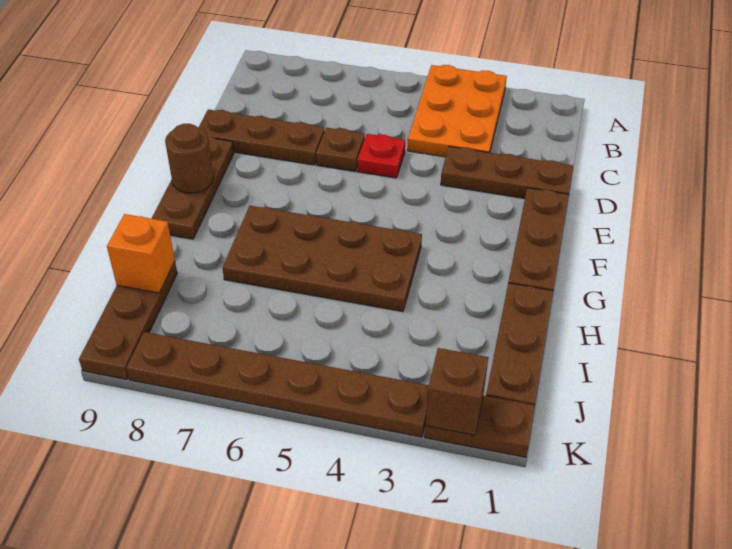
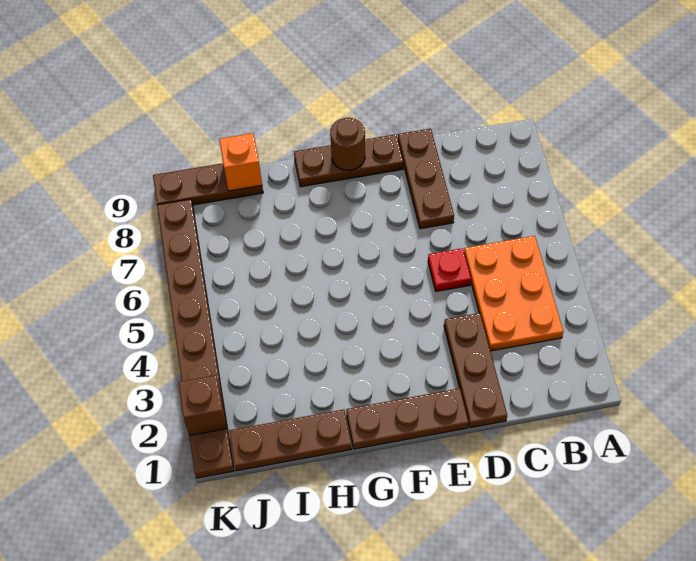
orange plate A3:C4 level 1 -> orange plate B3:C5 level 1
brown plate D6 level 1 -> none
brown plate G4:H7 level 1 -> none

